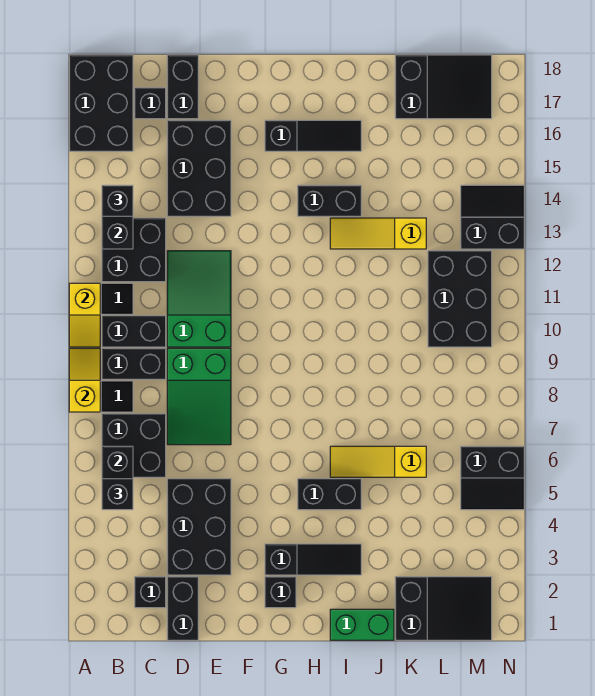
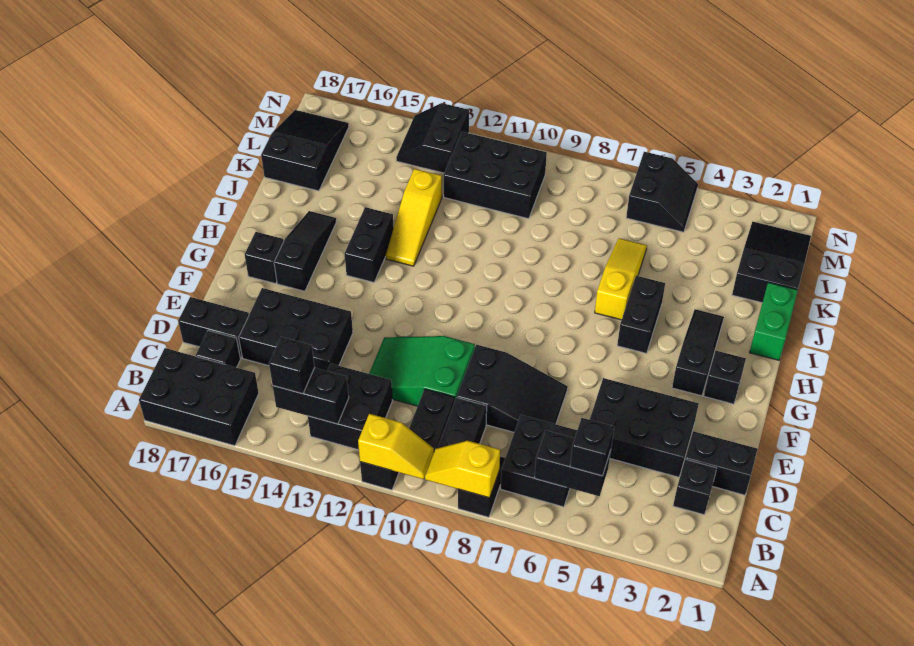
green slope D7:E9 level 1 top 9 -> black slope D7:E9 level 1 top 9
none -> black brick G17 level 1
yellow slope I6:K6 level 1 top K -> yellow slope I6:K6 level 1 top I

